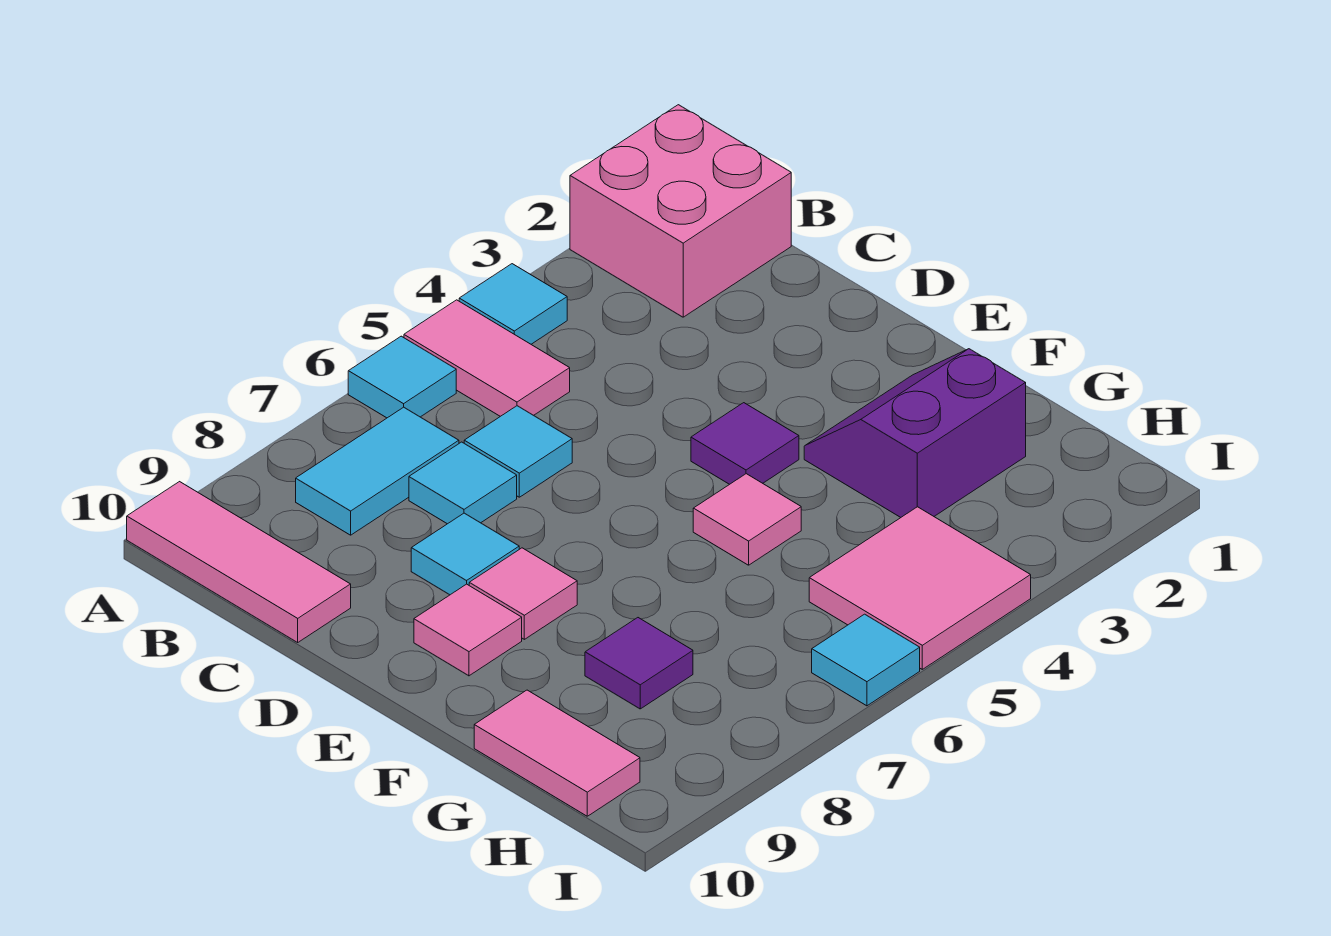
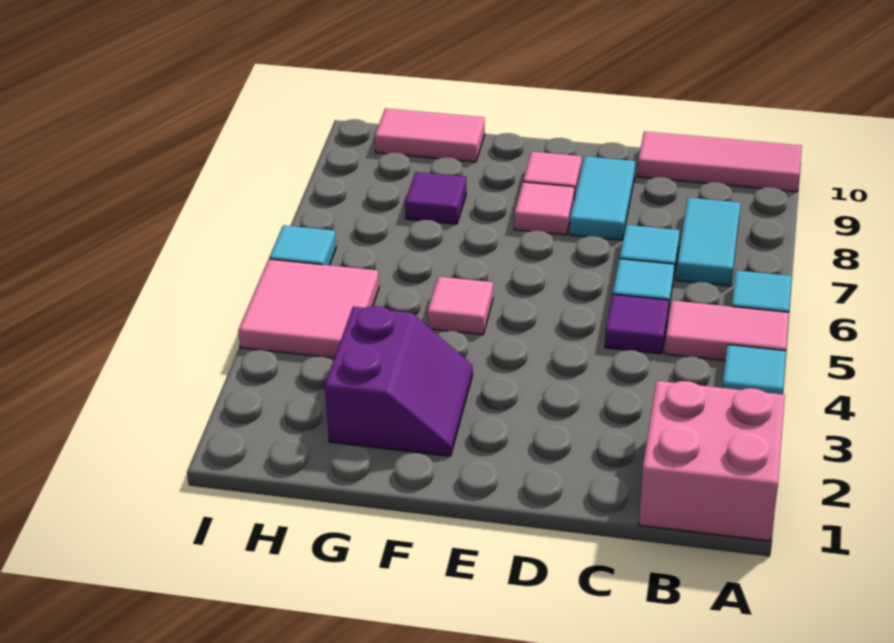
cyan tile D8 level 1 -> cyan tile D8:D9 level 1
purple tile E4 level 1 -> purple tile C5 level 1

